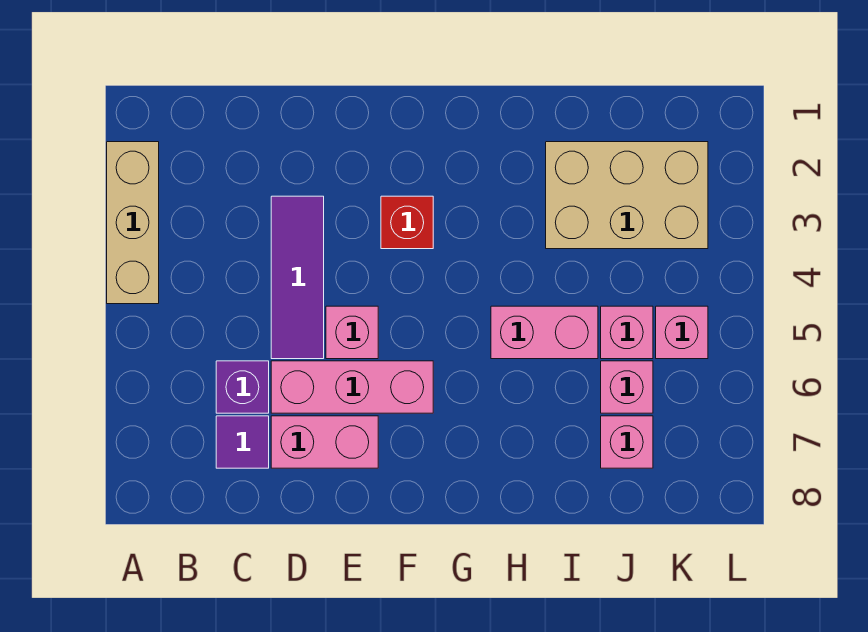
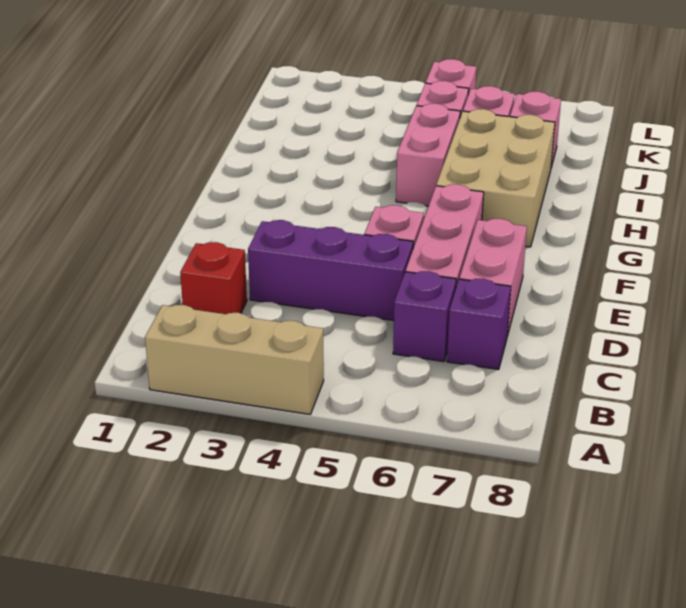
purple tile C7 level 1 -> purple brick C7 level 1
purple tile D3:D5 level 1 -> purple brick D3:D5 level 1
red brick F3 level 1 -> red brick C2 level 1
tan brick I2:K3 level 1 -> tan brick G6:I7 level 1

